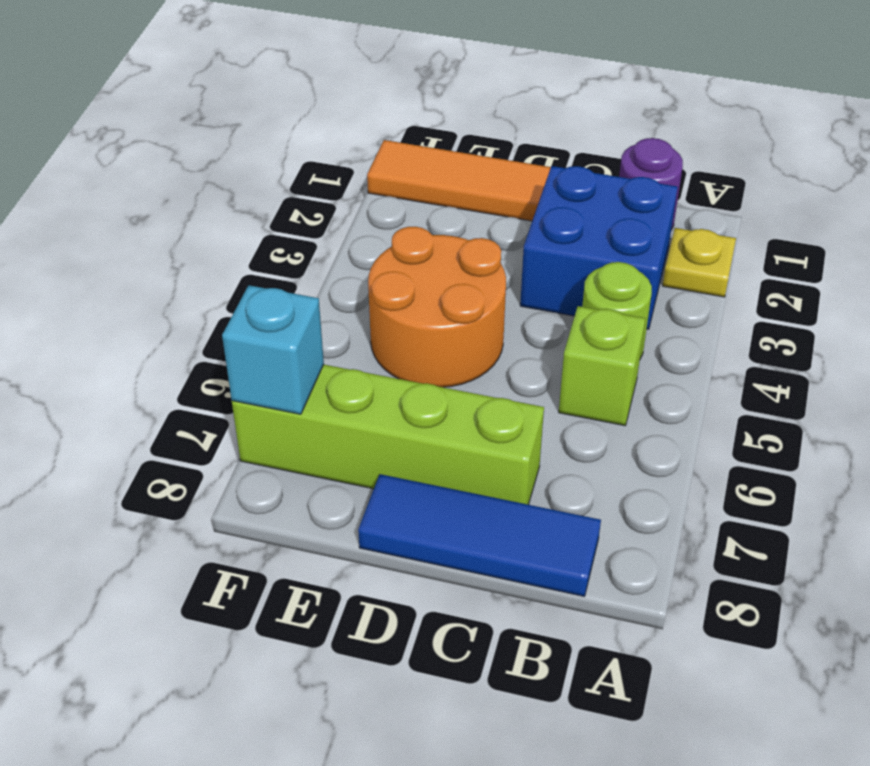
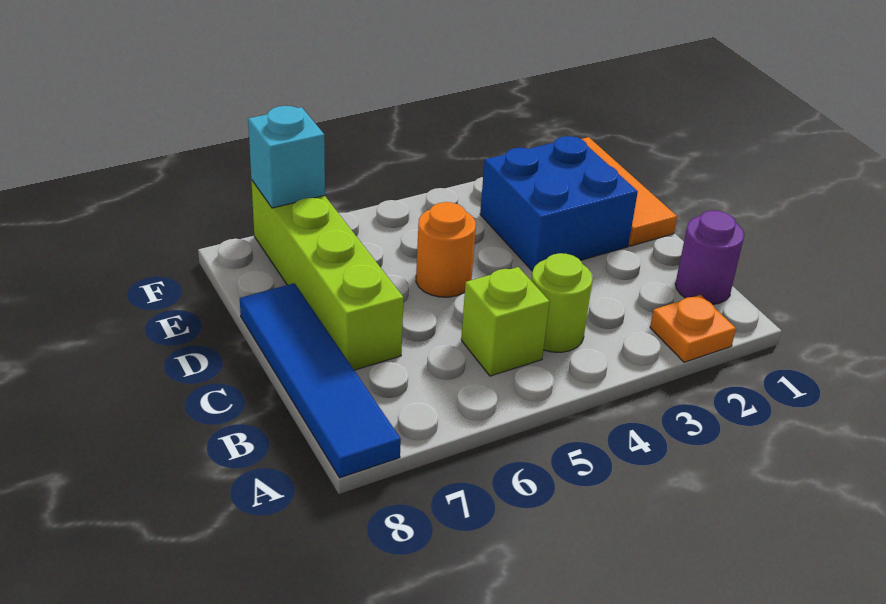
yellow plate A2 level 1 -> orange plate A2 level 1
blue brick B2:C3 level 1 -> blue brick D2:E3 level 1
blue tile B8:D8 level 1 -> blue tile A8:D8 level 1
orange round brick D4:E5 level 1 -> orange round brick D5 level 1

